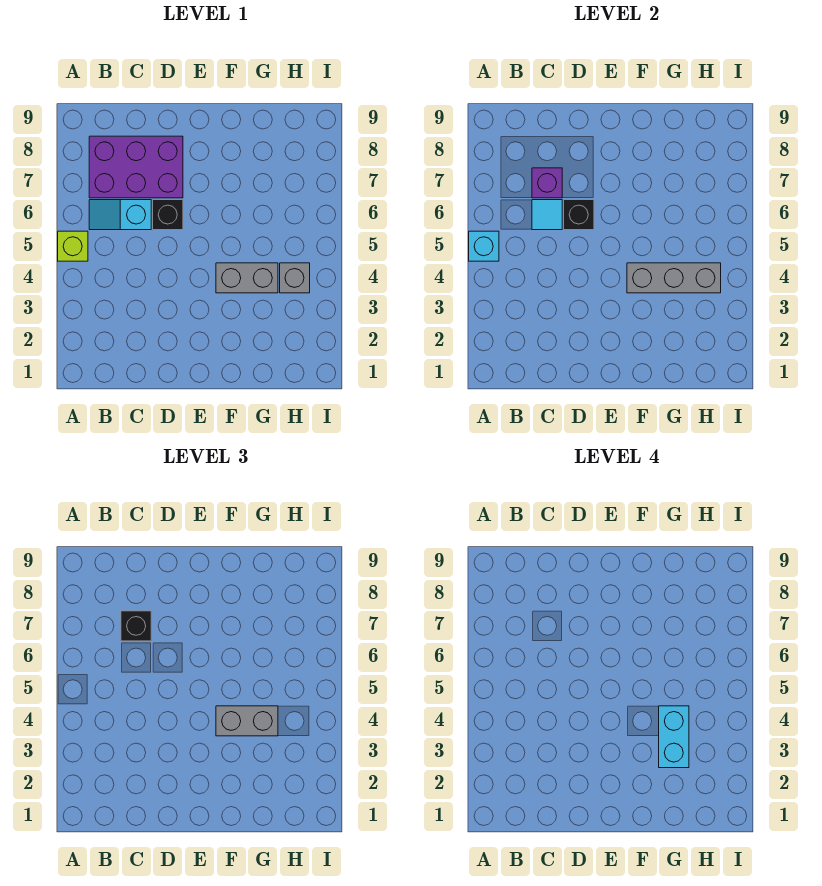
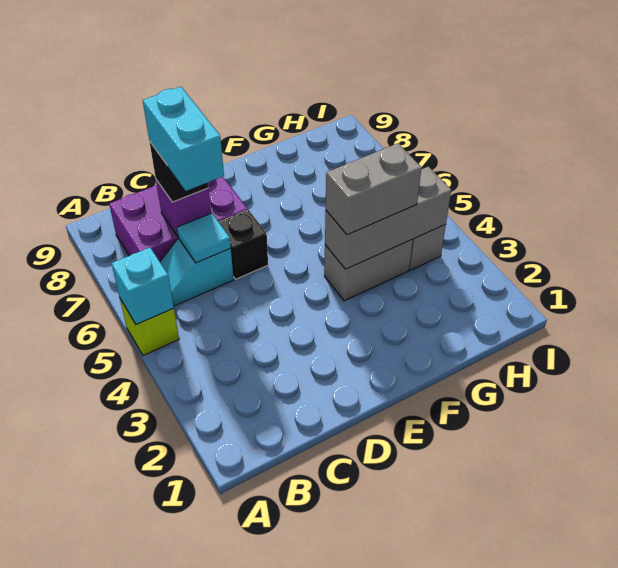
black brick D6 level 2 -> none
cyan brick G3:G4 level 4 -> cyan brick C6:C7 level 4

